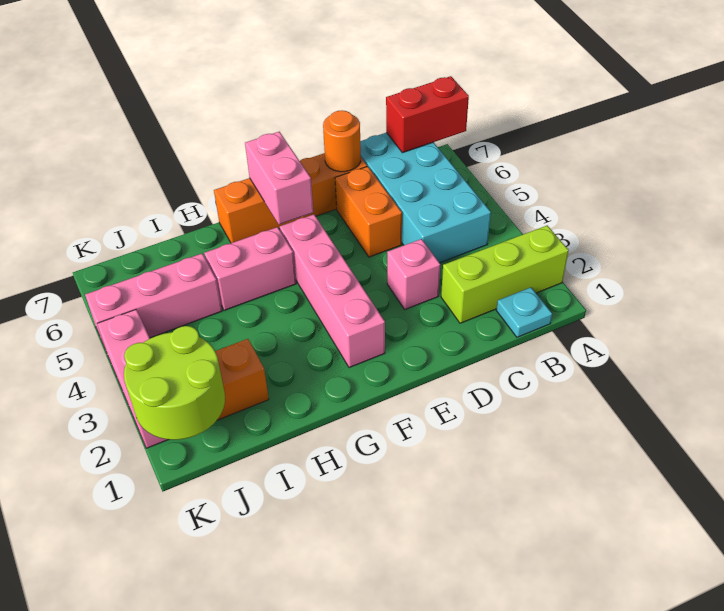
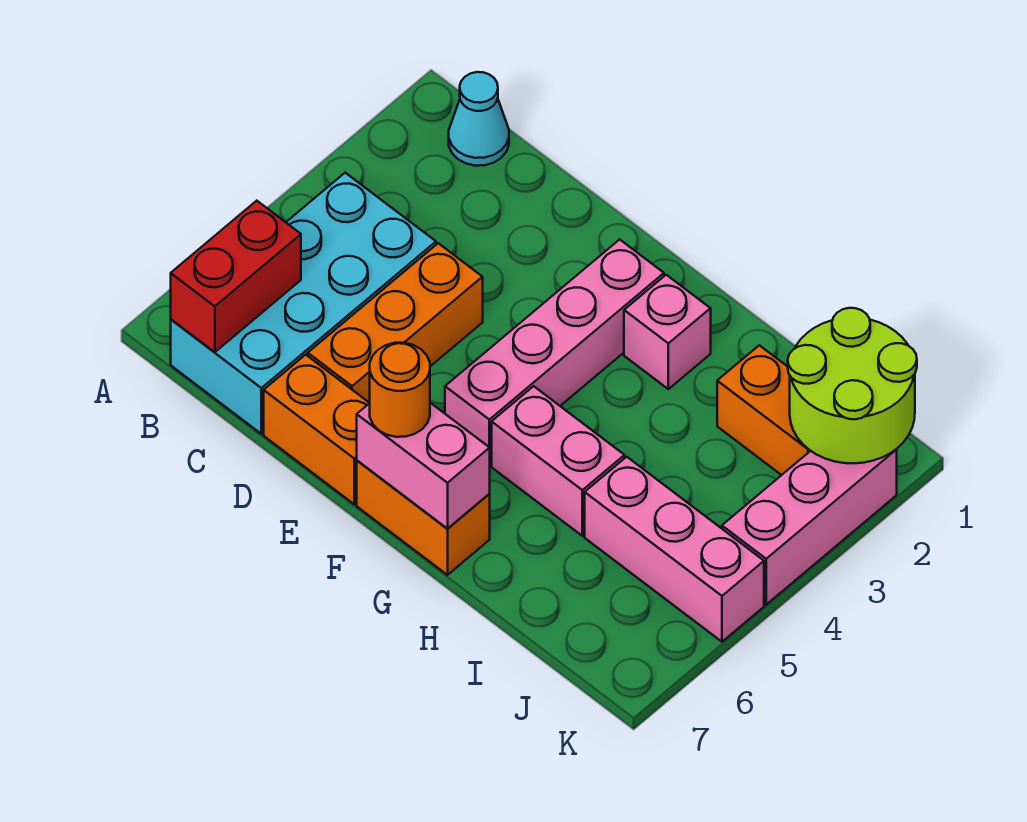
lime brick A2:C2 level 1 -> none
red brick A7:B7 level 2 -> red brick B6:B7 level 2
cyan plate B1 level 1 -> cyan cone B1 level 1
pink brick D3 level 1 -> pink brick G2 level 1
orange brick D5:D6 level 1 -> orange brick D4:D6 level 1
orange round brick D7 level 2 -> orange round brick F7 level 3
pink brick F6:F7 level 2 -> pink brick F7:G7 level 2

